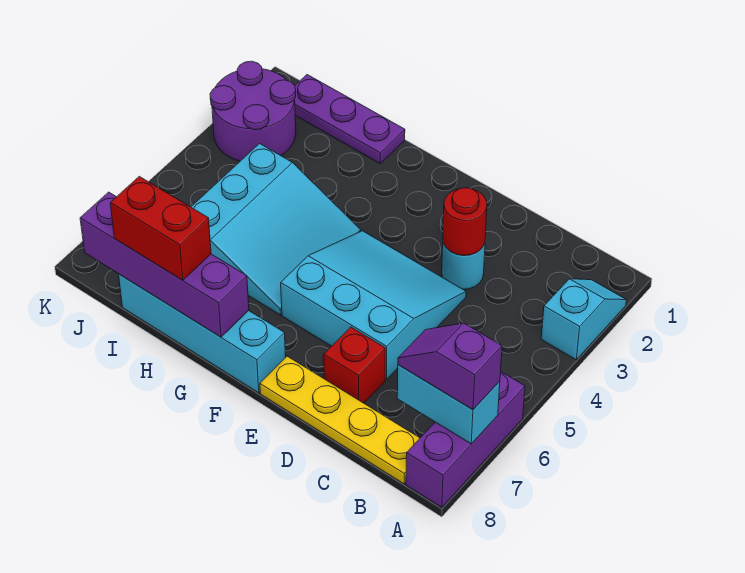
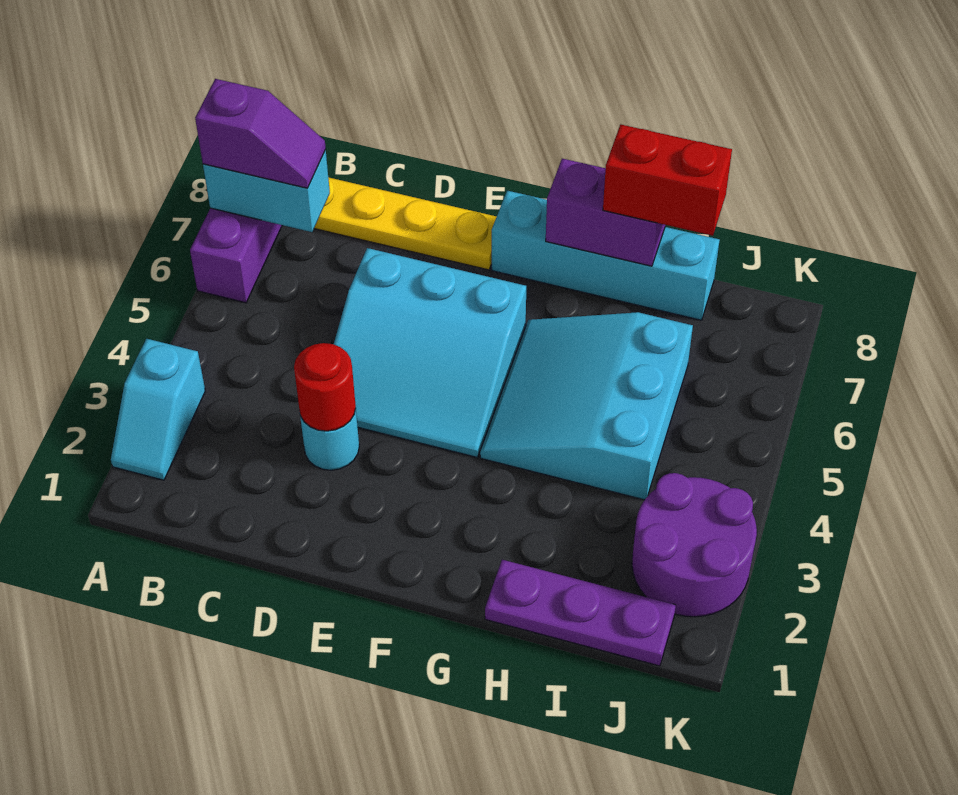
red brick D7 level 1 -> none
purple brick G8:J8 level 2 -> purple brick G8:H8 level 2

